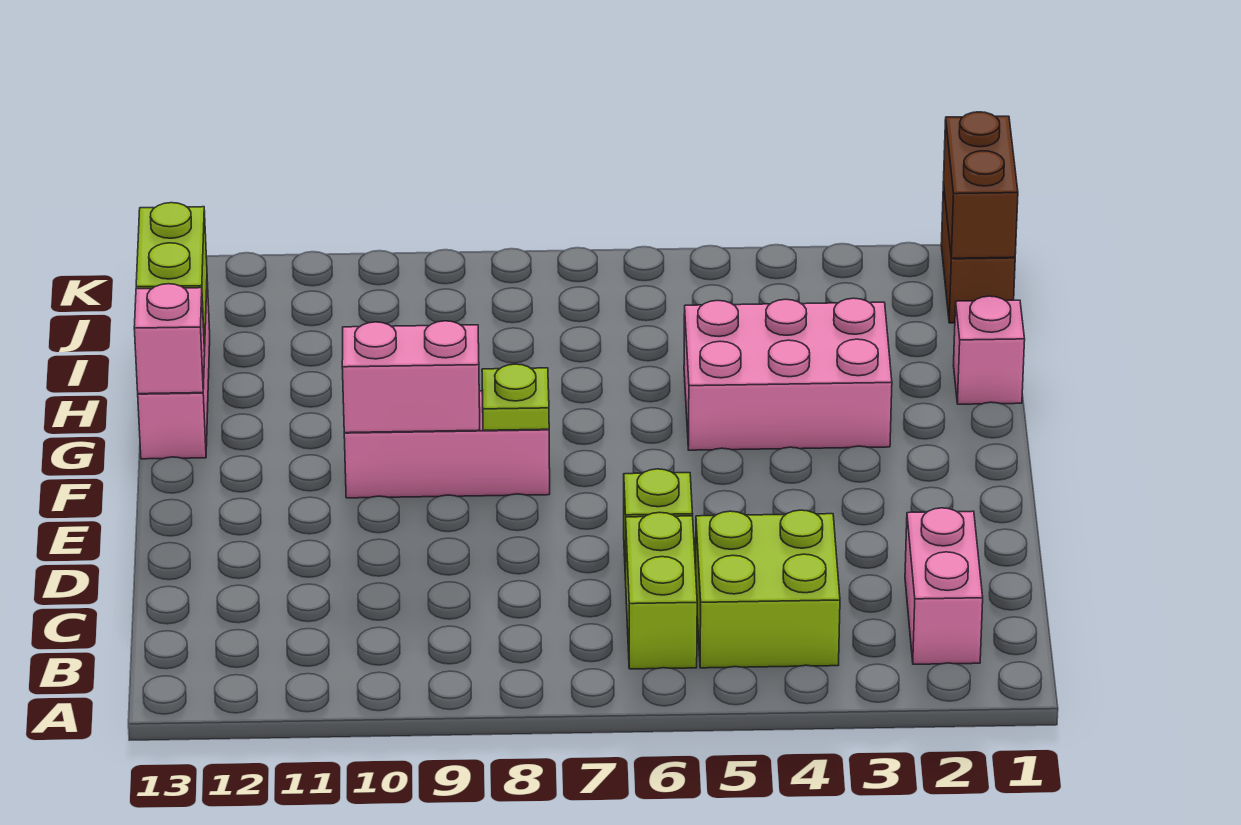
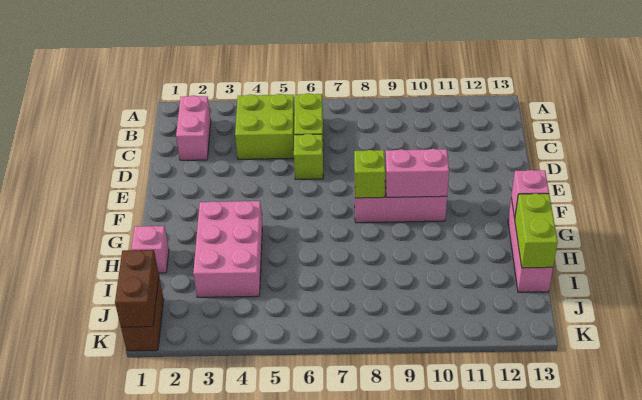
lime plate F8 level 2 -> lime brick F8 level 2
pink brick G3:H5 level 1 -> pink brick G3:I4 level 1

